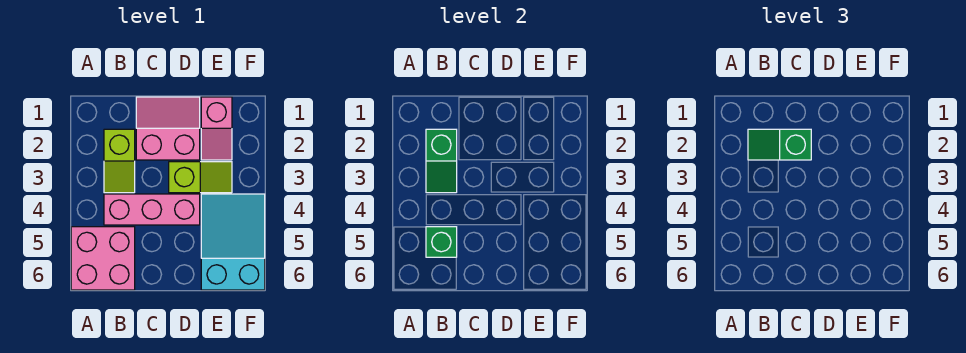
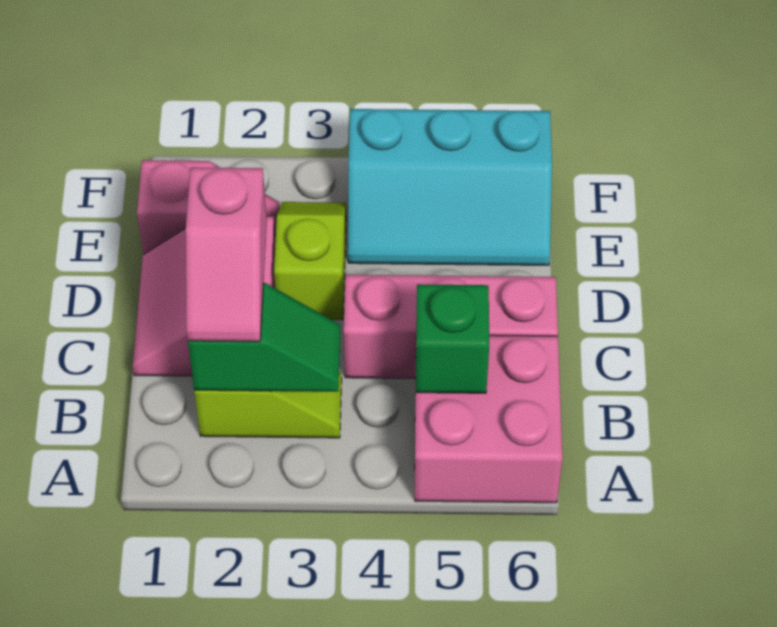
green slope B2:C2 level 3 top C -> pink slope B2:C2 level 3 top C
pink brick B4:D4 level 1 -> pink brick C4:C6 level 1
cyan slope E4:F6 level 1 top 6 -> cyan slope E4:F6 level 1 top F

